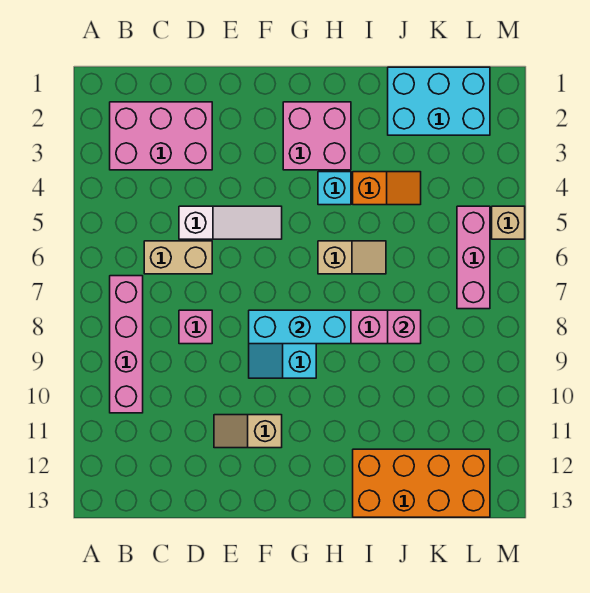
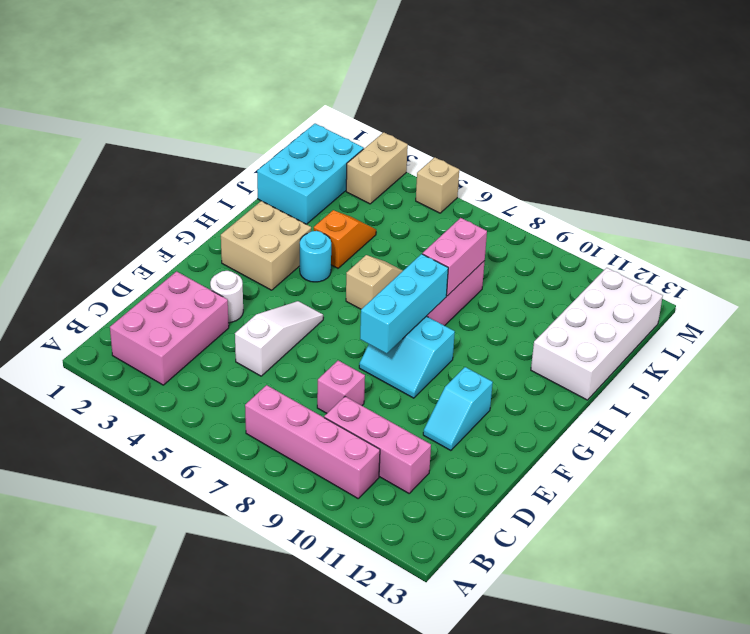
tan brick C6:D6 level 1 -> tan brick L3:M3 level 1
none -> white round brick E3 level 1
tan slope E11:F11 level 1 top F -> cyan slope E11:F11 level 1 top F
pink brick G2:H3 level 1 -> tan brick G2:H3 level 1
cyan brick H4 level 1 -> cyan round brick H4 level 1
orange brick I12:L13 level 1 -> white brick I12:L13 level 1
pink brick J8 level 2 -> pink brick I8:J8 level 2
pink brick L5:L7 level 1 -> pink brick C9:C11 level 1

